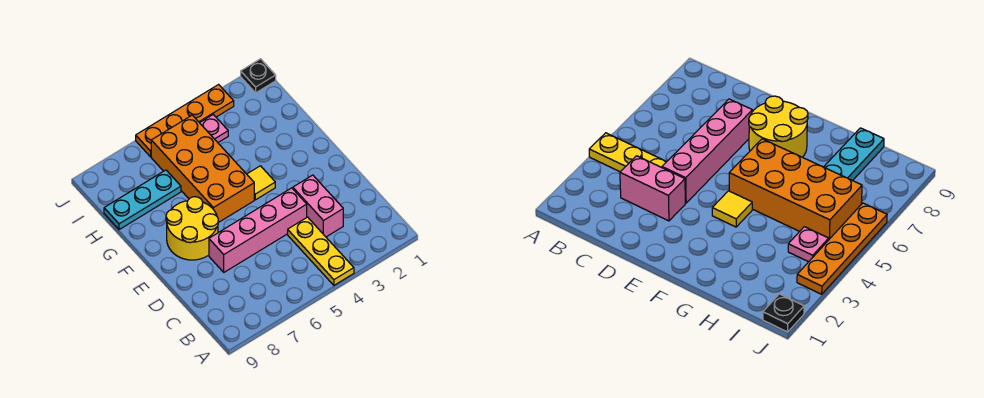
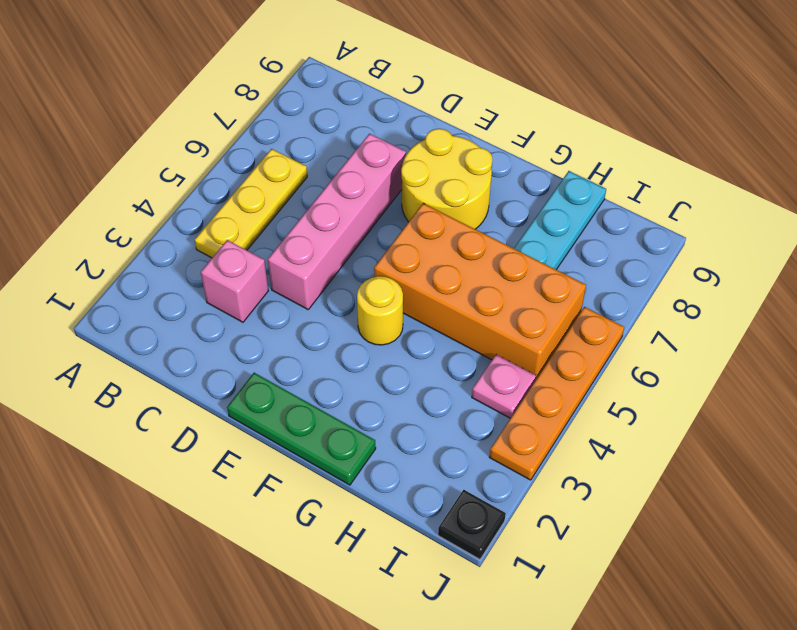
yellow plate A4:C4 level 1 -> yellow plate B4:B6 level 1
pink brick C3:D3 level 1 -> pink brick C3 level 1
none -> green plate E1:G1 level 1
yellow tile F4 level 1 -> yellow round brick F4 level 1

